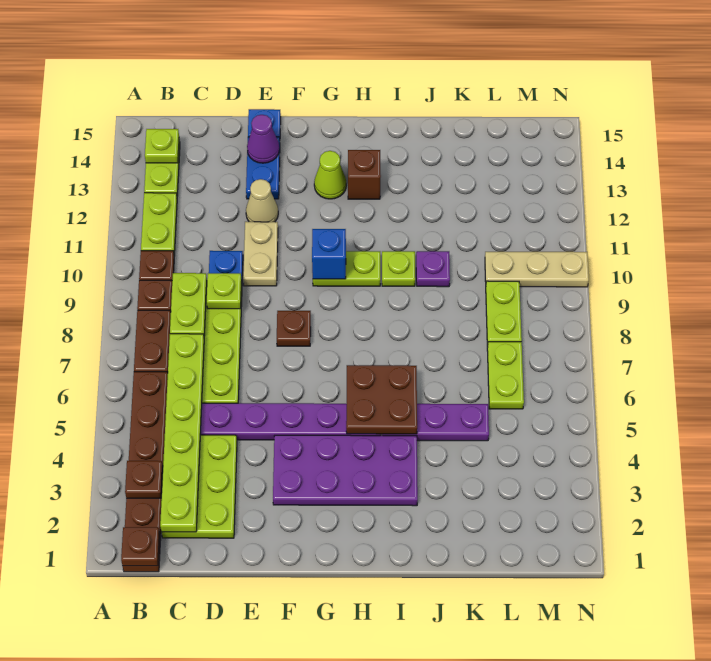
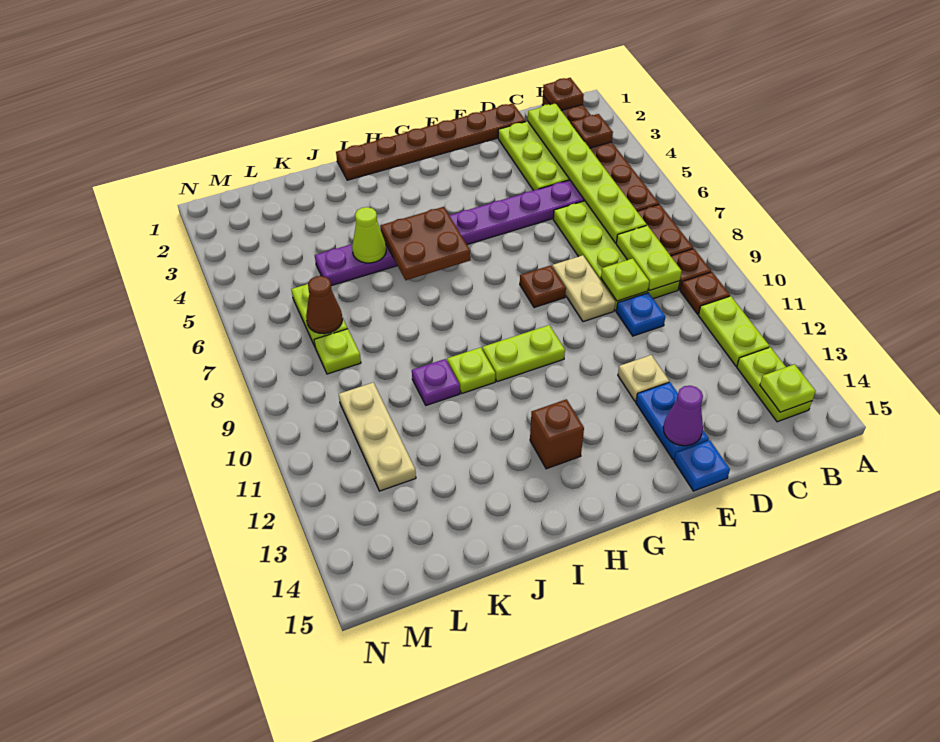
none -> brown plate D1:I1 level 1
tan plate E10:E11 level 1 -> tan plate E8:E9 level 1
tan cone E12 level 1 -> tan plate E12 level 1
purple plate F3:I4 level 1 -> none
blue brick G10 level 2 -> none
lime cone G13 level 1 -> lime cone J5 level 2
none -> brown cone L7 level 2
lime plate L8:L9 level 1 -> lime plate L8 level 1
tan plate L10:N10 level 1 -> tan plate L10:L12 level 1

